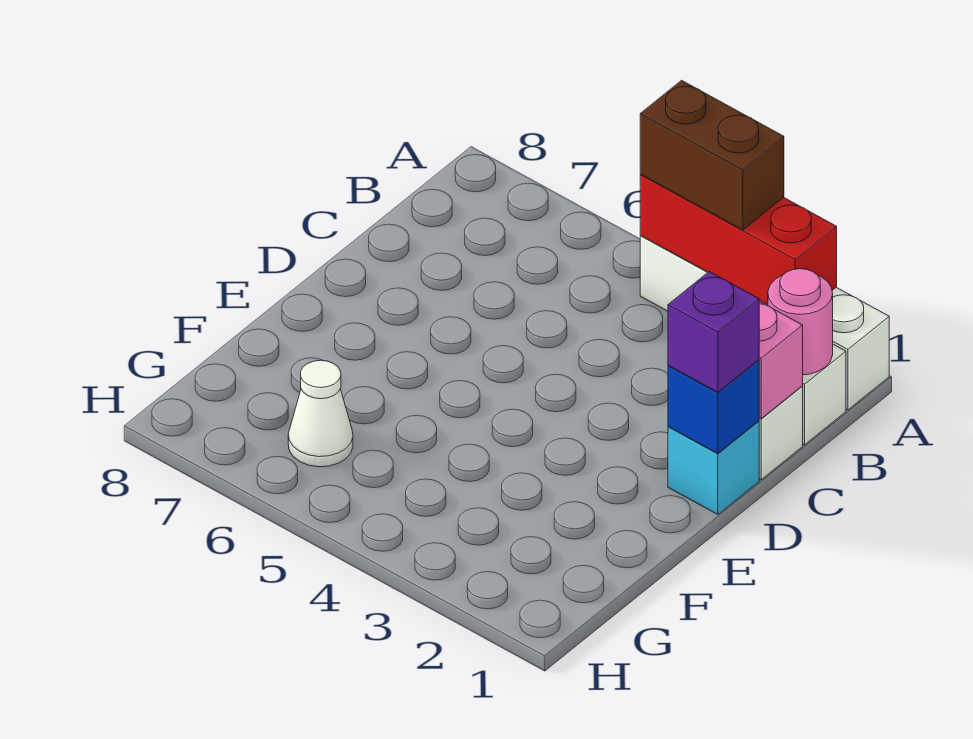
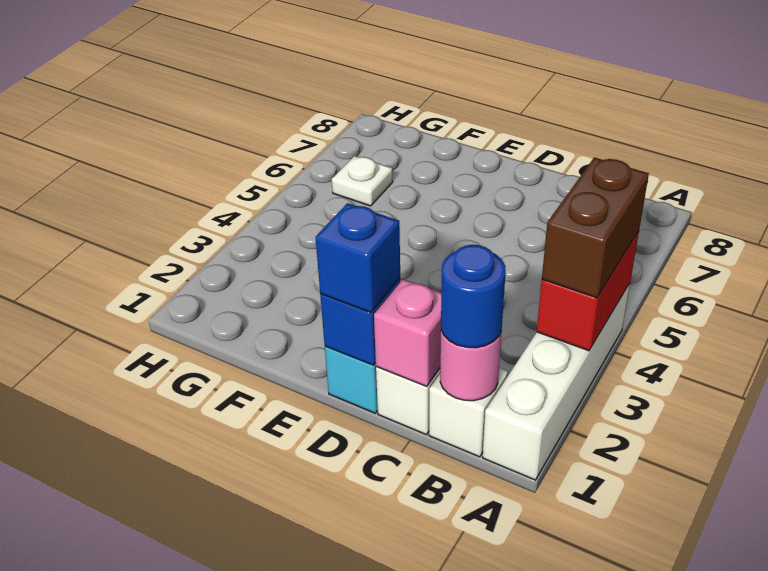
red brick A2:A4 level 2 -> red brick A3:A4 level 2
none -> blue round brick B1 level 3
purple brick D1 level 3 -> blue brick D1 level 3
white cone G6 level 1 -> white plate G6 level 1

